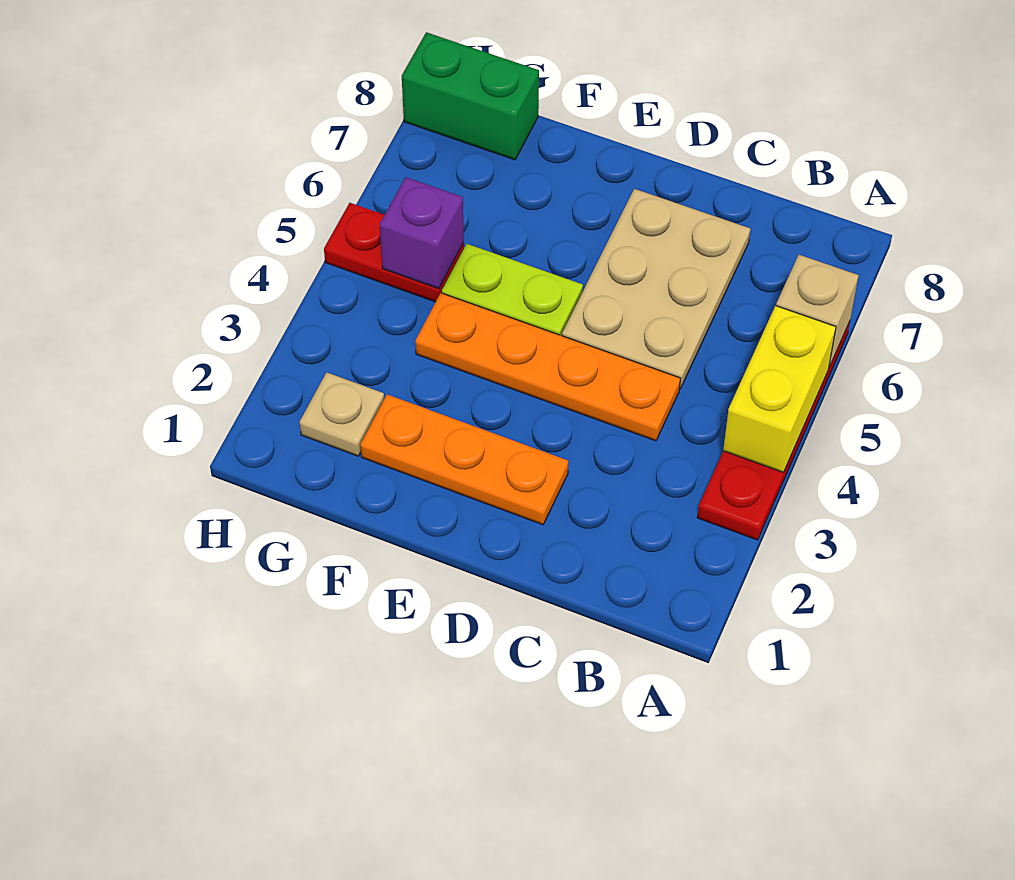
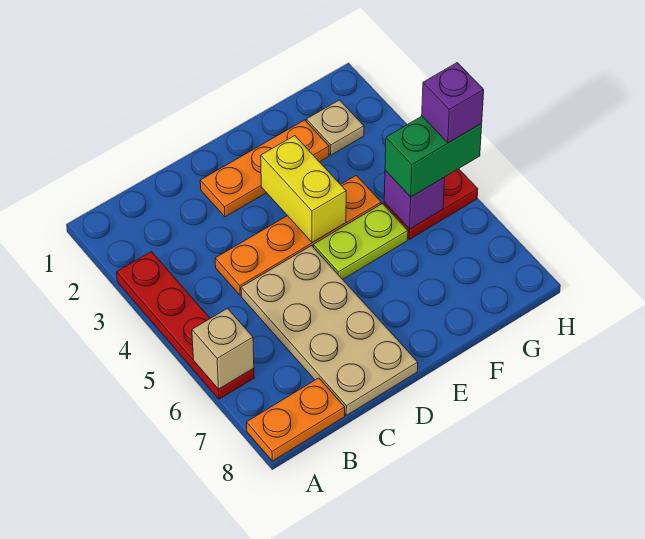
yellow brick A4:A5 level 2 -> yellow brick E3:E4 level 2
none -> orange plate A8:B8 level 1
tan plate C5:D7 level 1 -> tan plate C5:D8 level 1
green brick G8:H8 level 1 -> green brick G5:H5 level 3
none -> purple brick H5 level 4

